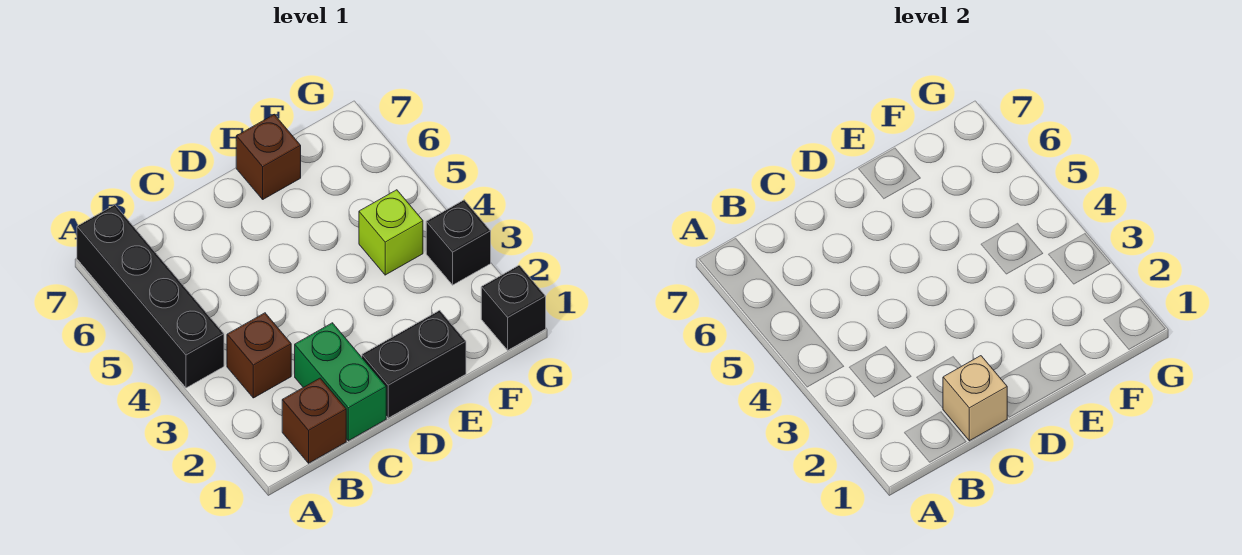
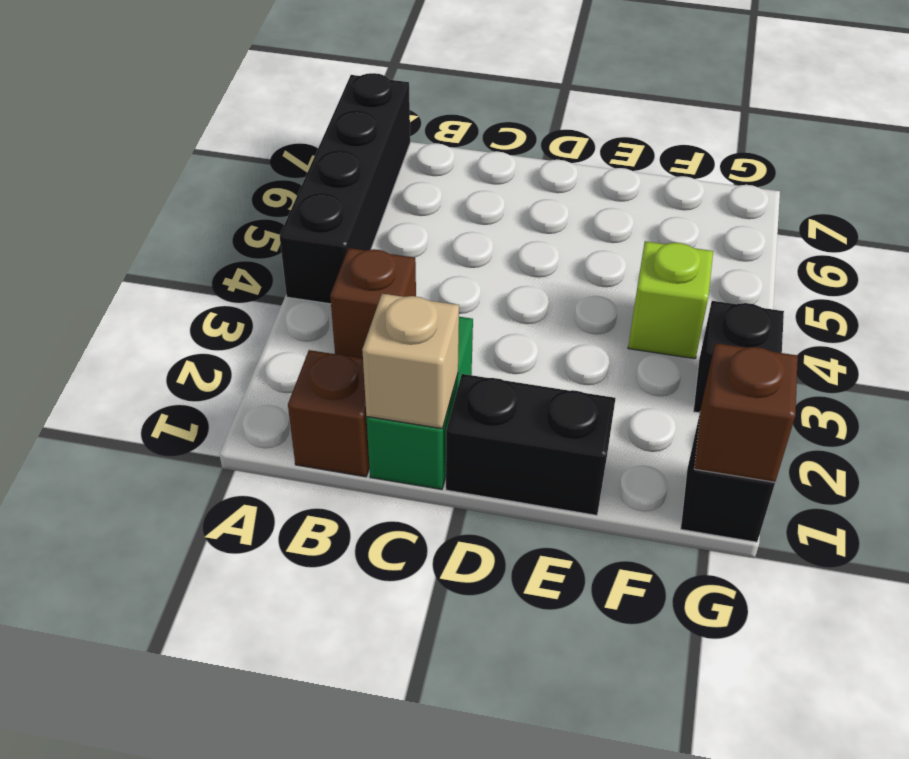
brown brick E7 level 1 -> brown brick G1 level 2

